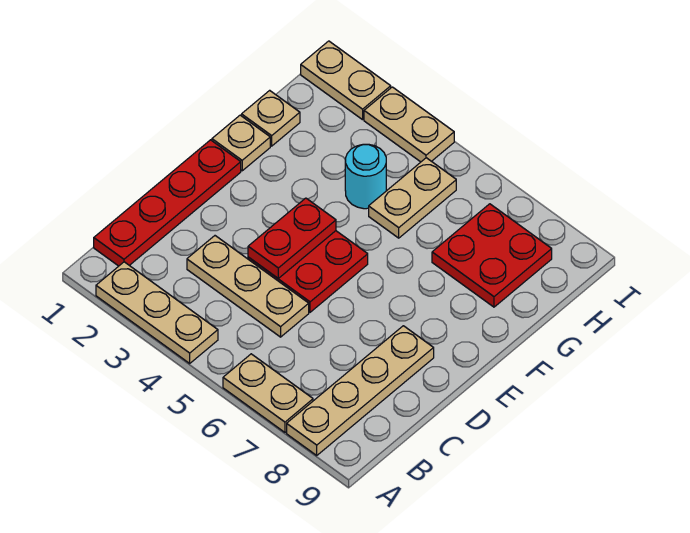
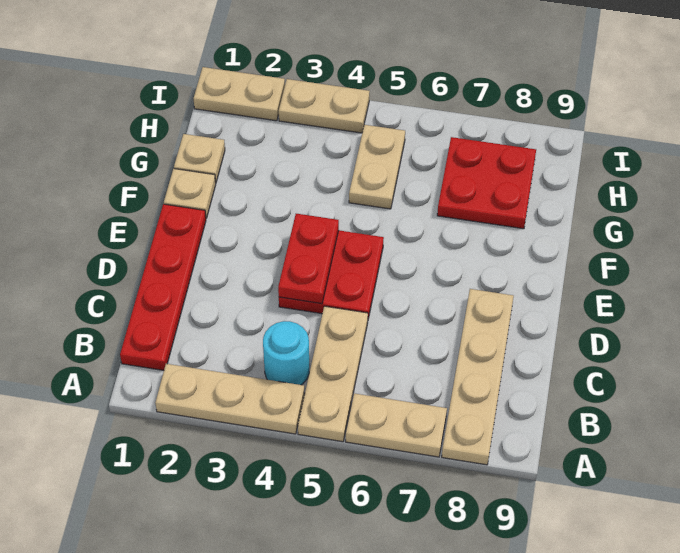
tan plate C3:C5 level 1 -> tan plate A5:C5 level 1
cyan round brick G4 level 1 -> cyan round brick B4 level 1

